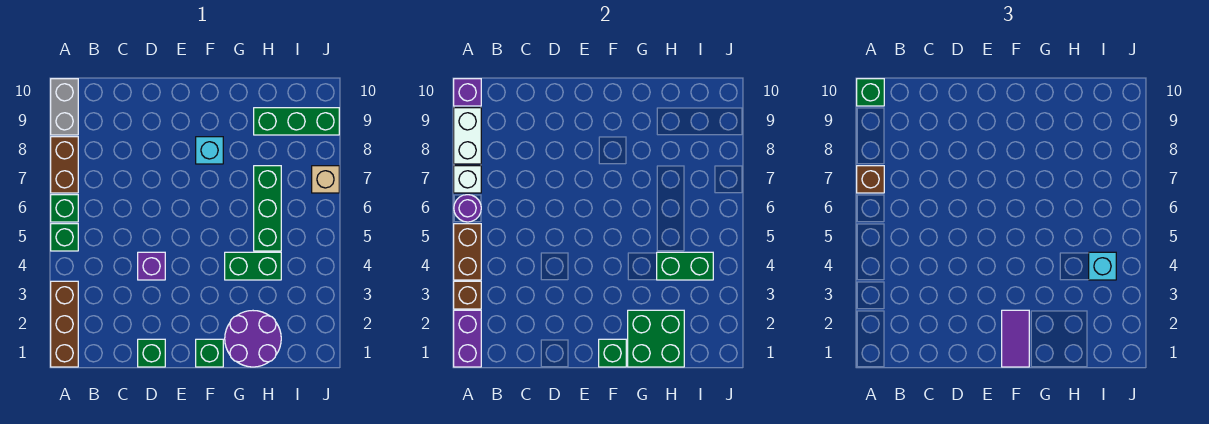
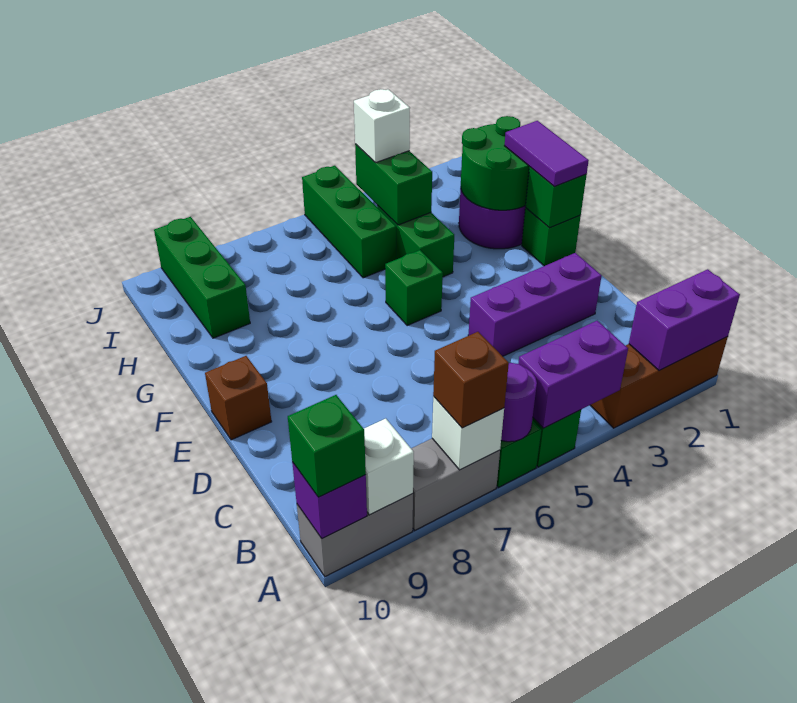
brown brick A3 level 2 -> brown brick E10 level 1
brown brick A4:A5 level 2 -> purple brick A4:A5 level 2
brown brick A7:A8 level 1 -> grey brick A7:A8 level 1
white brick A8:A9 level 2 -> white brick A9 level 2
green brick D1 level 1 -> green brick F5 level 1
purple brick D4 level 1 -> purple brick D2:D4 level 1
purple tile F1:F2 level 3 -> purple tile F1:G1 level 3
cyan brick F8 level 1 -> none
green brick G1:H2 level 2 -> green round brick G1:H2 level 2
green brick H5:H7 level 1 -> green brick H5:J5 level 1
cyan brick I4 level 3 -> white brick I4 level 3
tan brick J7 level 1 -> none

